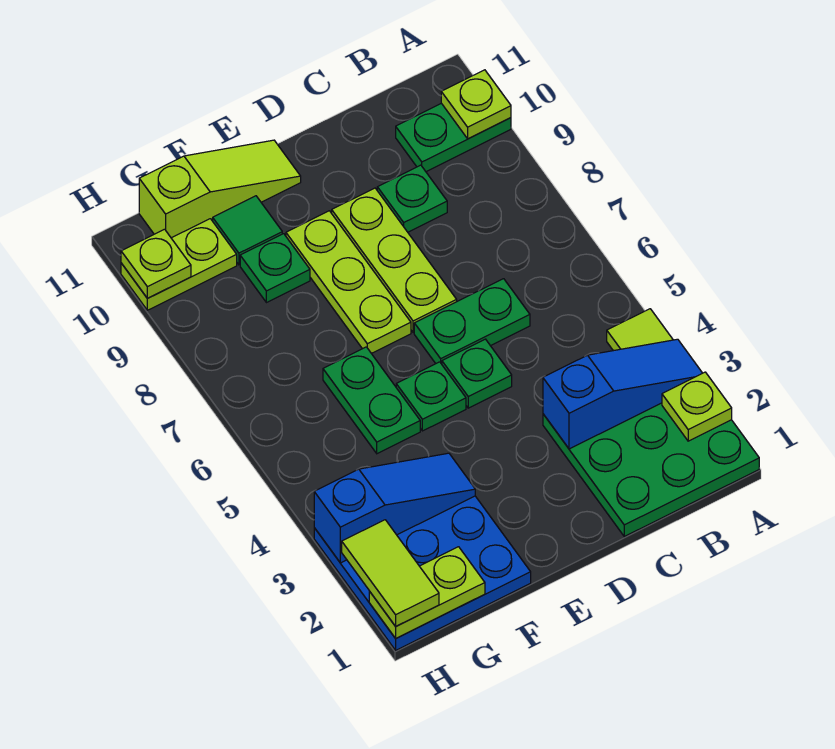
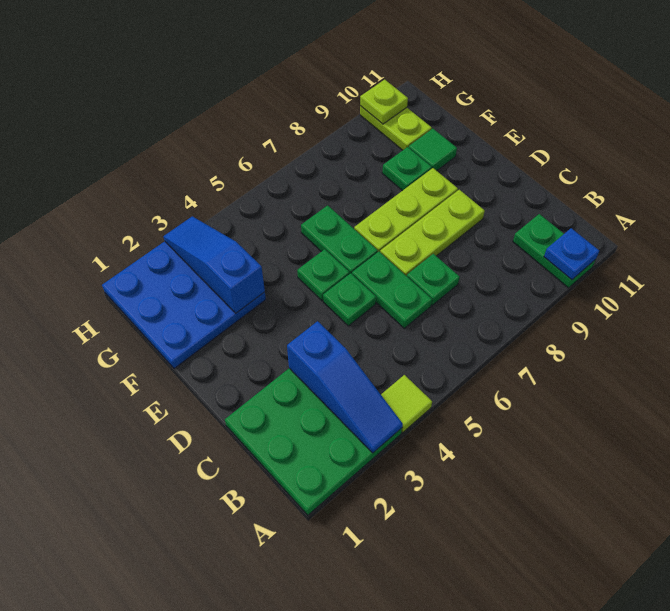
lime plate A2 level 2 -> none
lime plate A10 level 2 -> blue plate A10 level 2
green plate C9 level 1 -> green plate C7 level 1
lime slope E11:G11 level 1 top G -> none
blue slope F3:H3 level 2 top H -> blue slope F3:H3 level 2 top F
green plate F5:F6 level 1 -> green plate E6:F6 level 1
lime plate G1:H1 level 2 -> none
lime tile H1:H2 level 3 -> none

